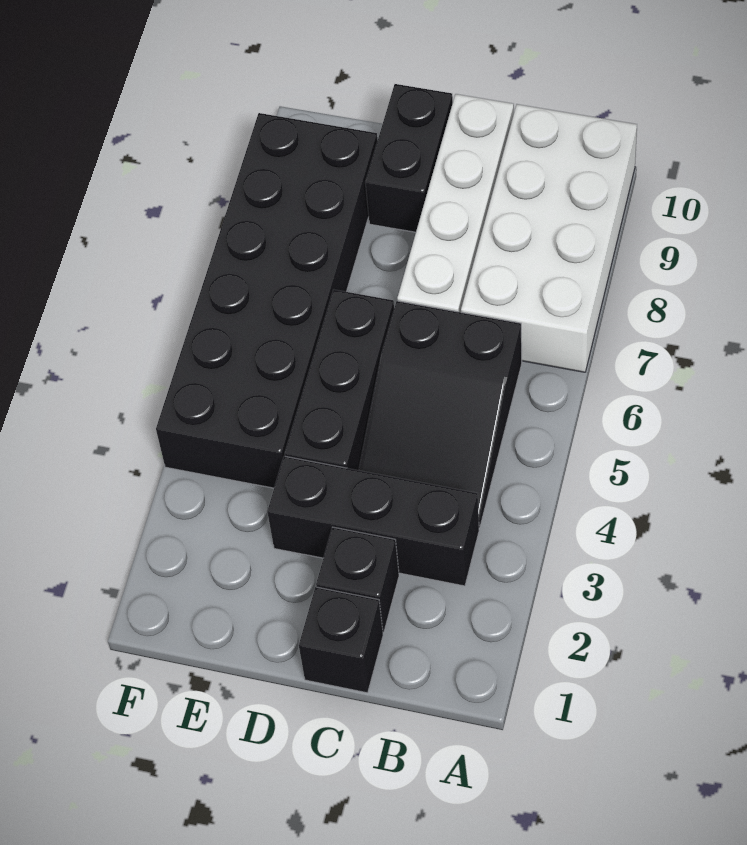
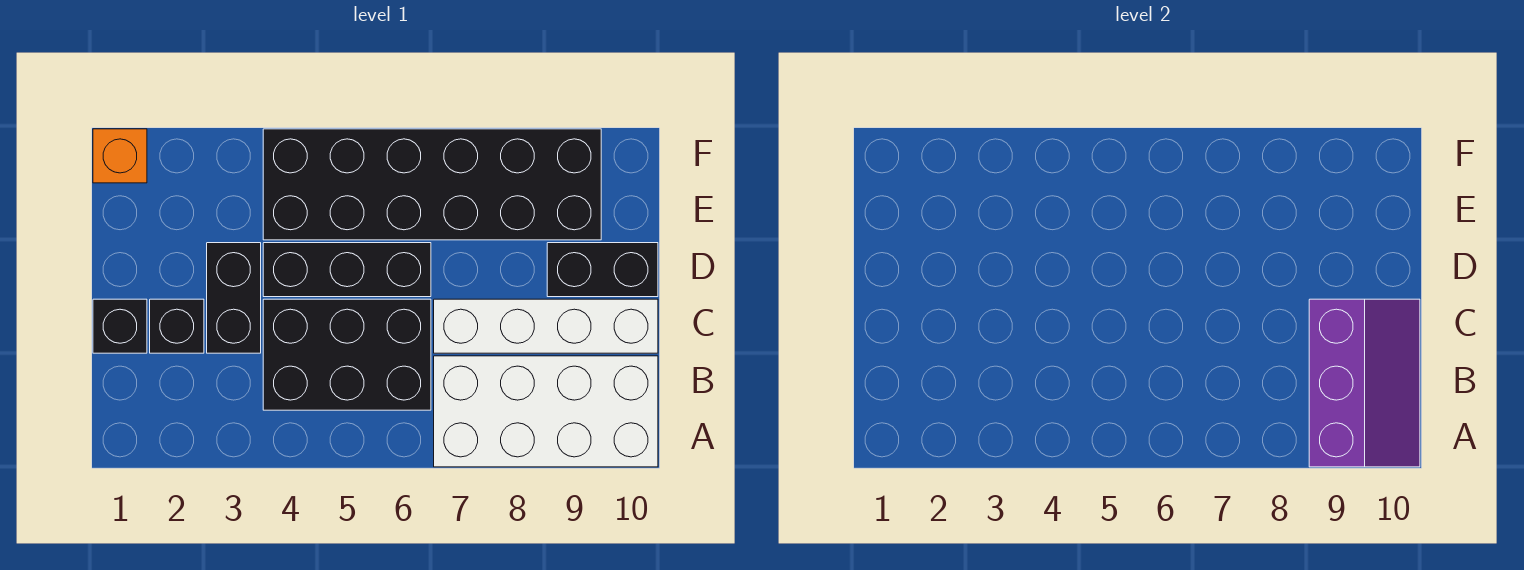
none -> purple slope A9:C10 level 2 top 9
black brick B3:D3 level 1 -> black brick C3:D3 level 1
black slope B4:C6 level 1 top 6 -> black brick B4:C6 level 1
none -> orange brick F1 level 1

